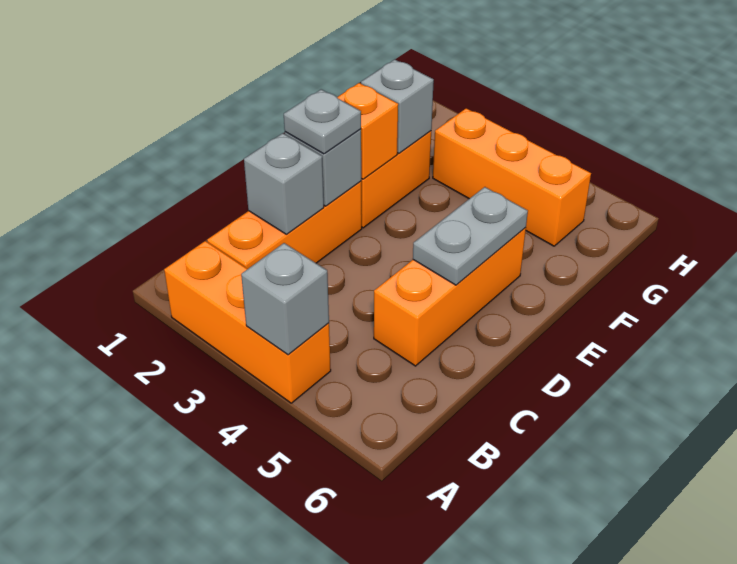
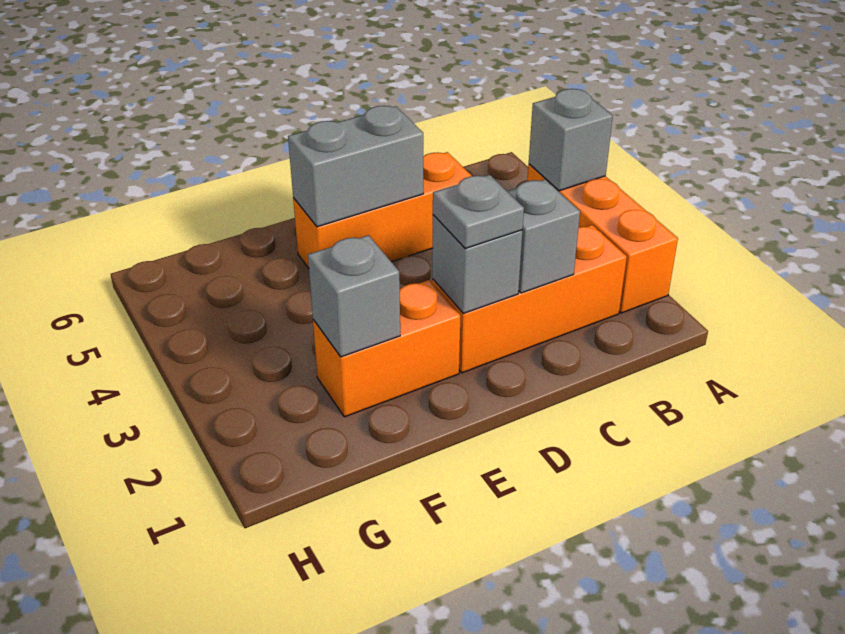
grey plate D5:E5 level 2 -> grey brick D5:E5 level 2
orange brick E2 level 2 -> none
orange brick G3:G5 level 1 -> none

